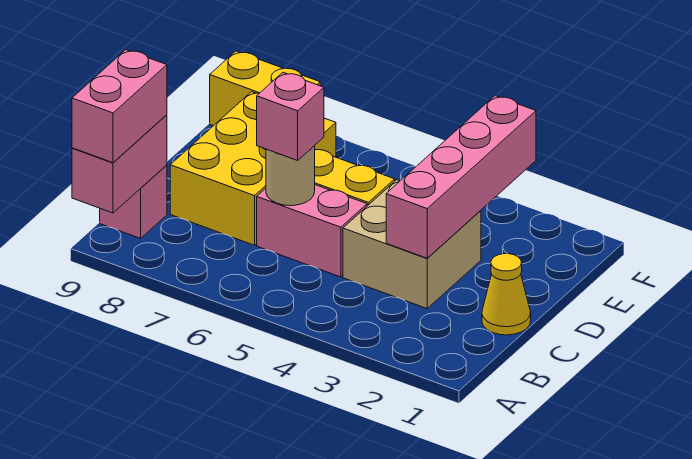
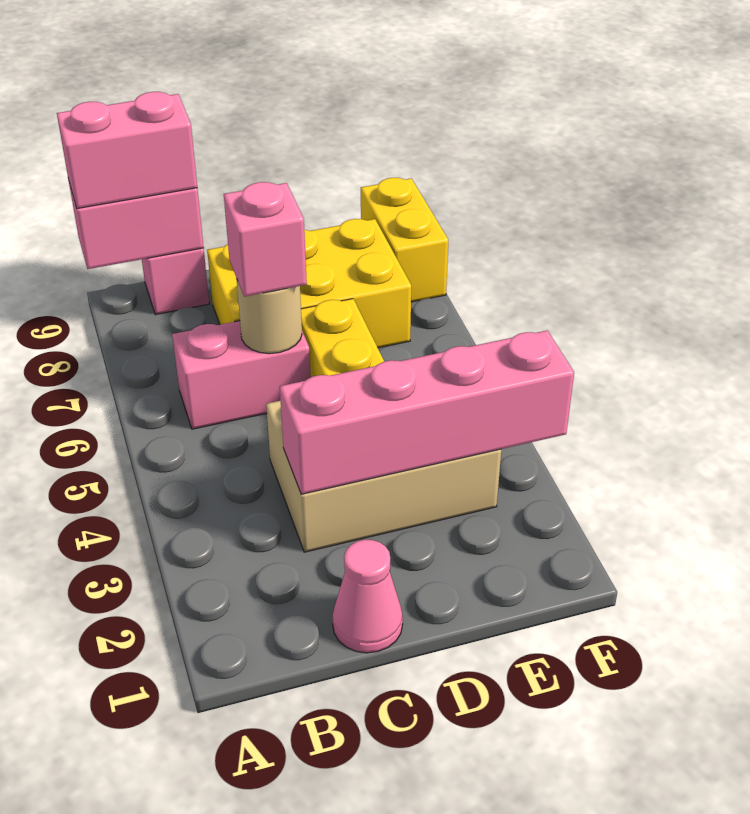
yellow cone C1 level 1 -> pink cone C1 level 1
tan brick C3:D4 level 1 -> tan brick C3:E4 level 1
pink brick C5:C6 level 1 -> pink brick B6:C6 level 1

